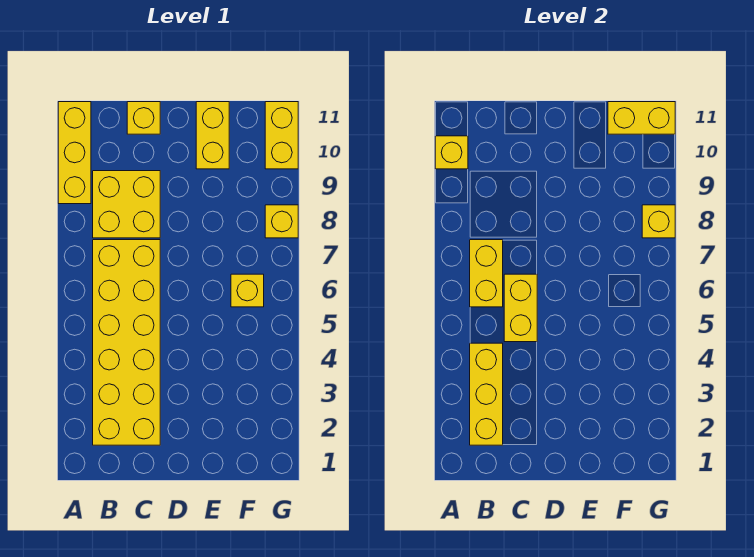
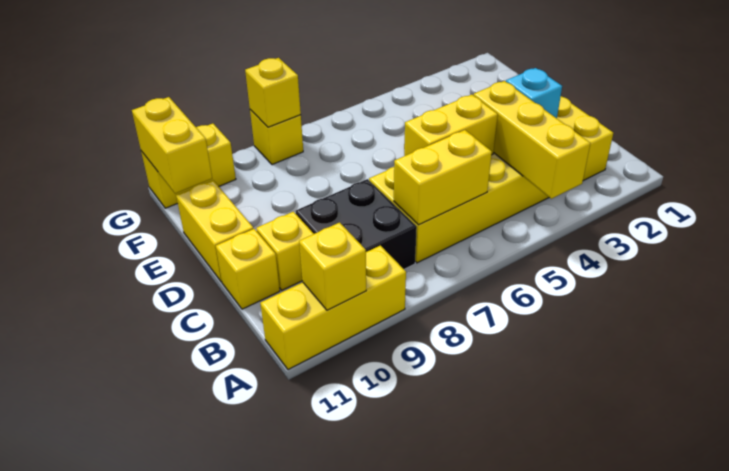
yellow brick B2:B4 level 2 -> yellow brick A4:C4 level 2
yellow brick B8:C9 level 1 -> black brick B8:C9 level 1
none -> cyan brick C3 level 2
yellow brick E10:E11 level 1 -> yellow brick D11:E11 level 1
yellow brick F6 level 1 -> yellow brick C10 level 1

